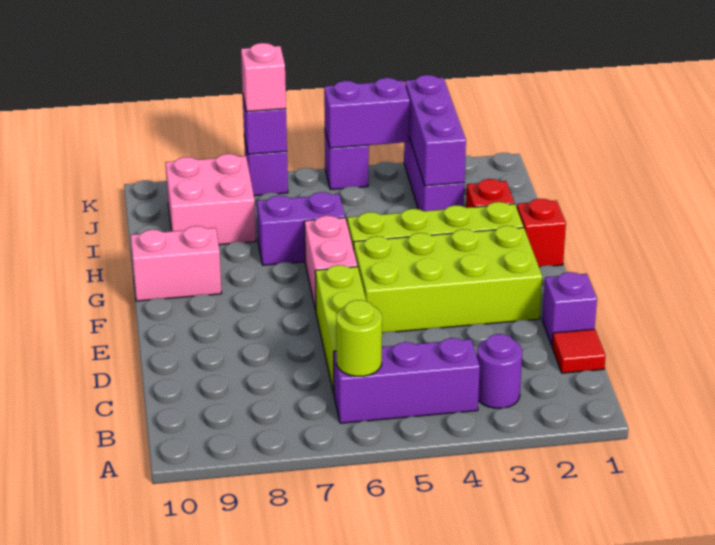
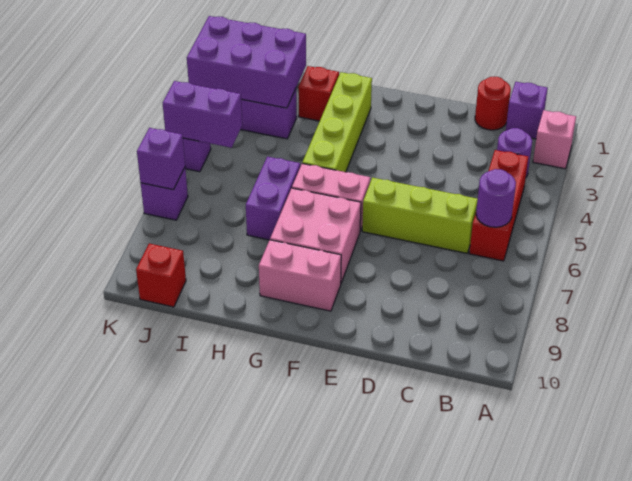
purple brick B4:B6 level 1 -> red brick B4:B6 level 1
lime round brick B6 level 2 -> purple round brick B6 level 2
red tile C1 level 1 -> red round brick C1 level 1
purple brick D1 level 1 -> purple brick B1 level 1
lime brick E2:F5 level 1 -> none
red brick G1 level 1 -> red brick J10 level 1
pink brick G9:G10 level 1 -> pink brick F9:G9 level 1
purple brick I3:K3 level 2 -> purple brick I2:K3 level 2
pink brick I8:J9 level 1 -> pink brick F7:G8 level 1
purple brick K4:K5 level 2 -> purple brick J5:K5 level 2
pink brick K7 level 3 -> pink brick A2 level 1

